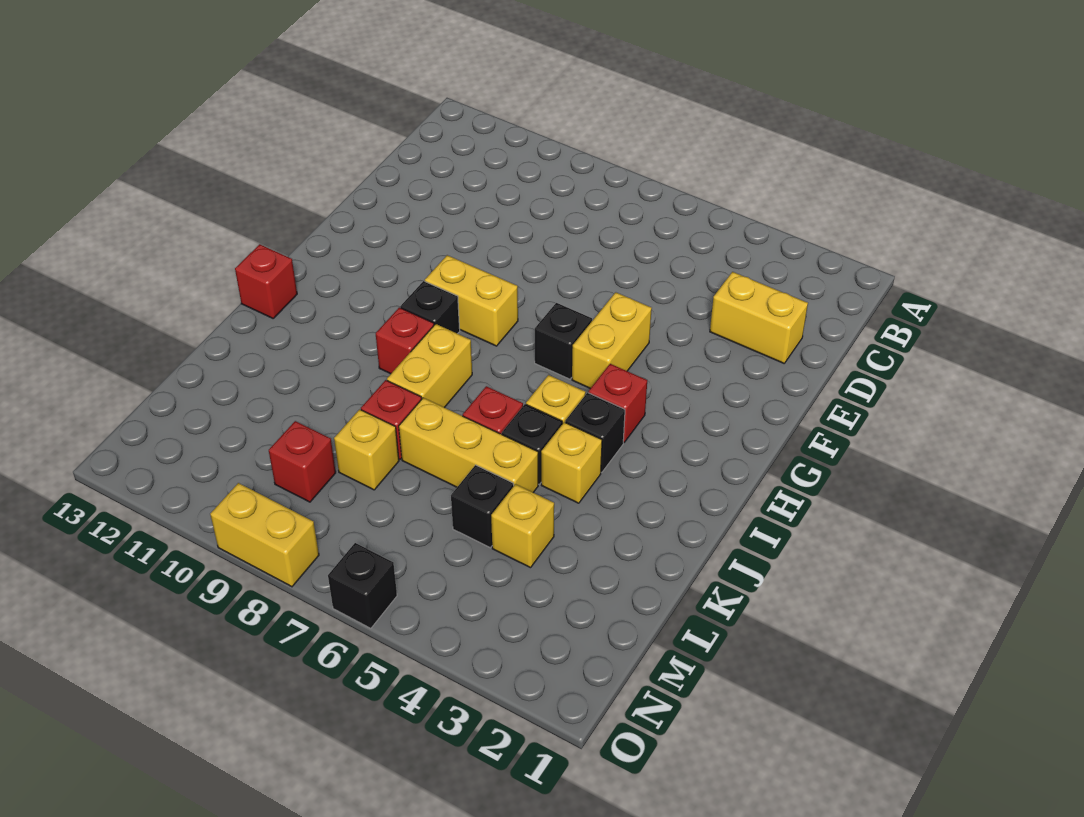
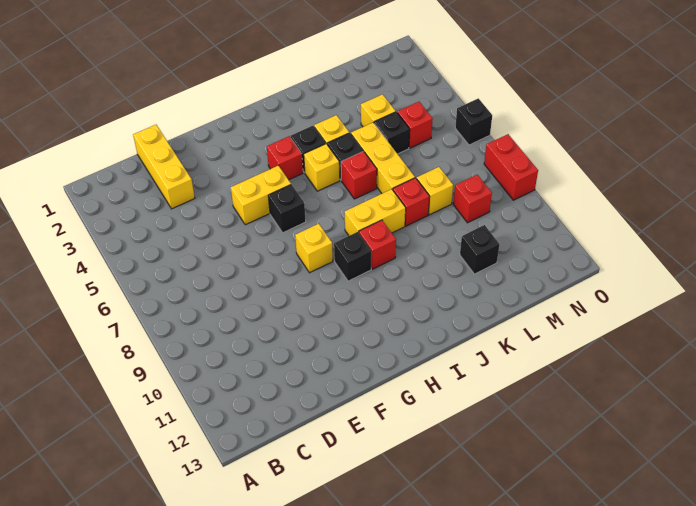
yellow brick D2:D3 level 1 -> yellow brick D1:D3 level 1
yellow brick G8:G9 level 1 -> yellow brick G8 level 1
red brick I13 level 1 -> red brick M5 level 1
none -> black brick L11 level 1
yellow brick O8:O9 level 1 -> red brick O8:O9 level 1

